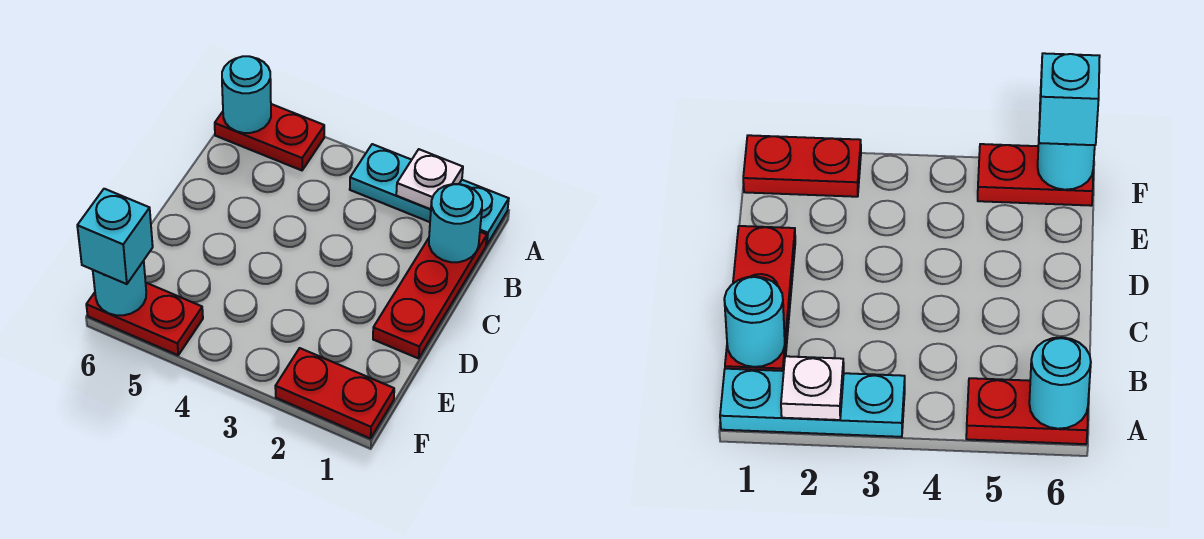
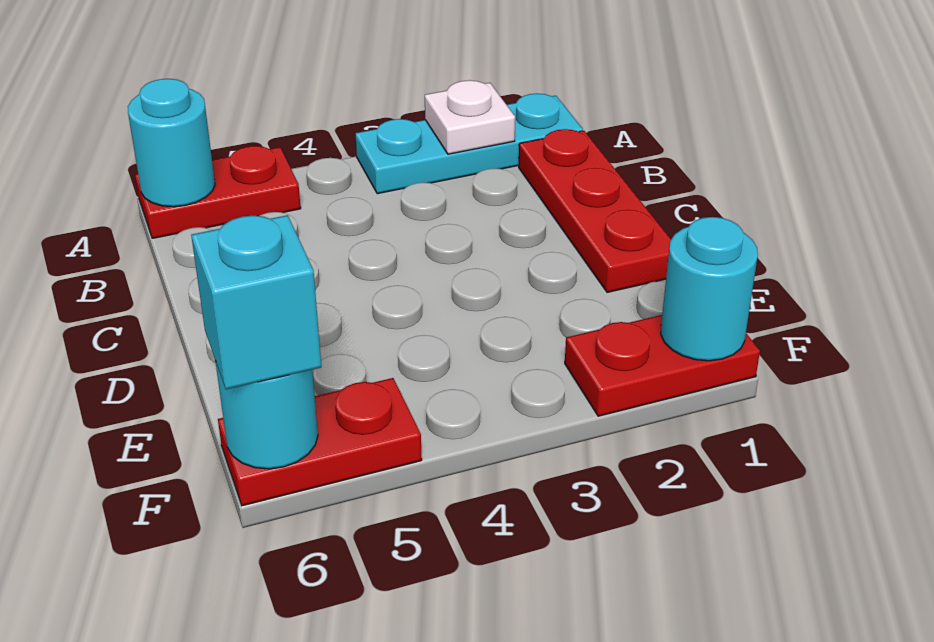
cyan round brick B1 level 2 -> cyan round brick F1 level 2

